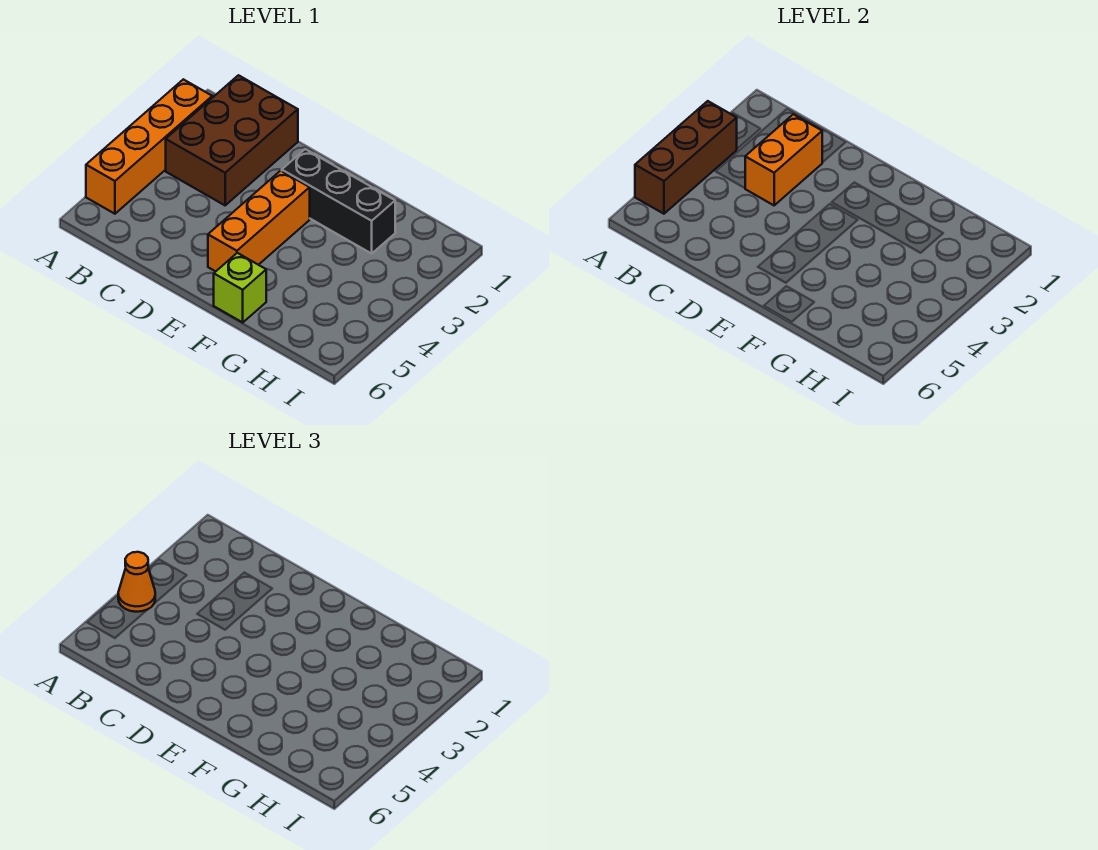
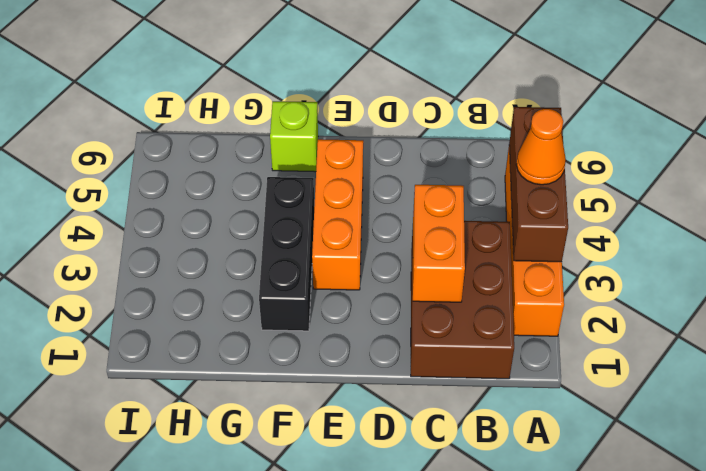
black brick E2:G2 level 1 -> black brick F2:F4 level 1

